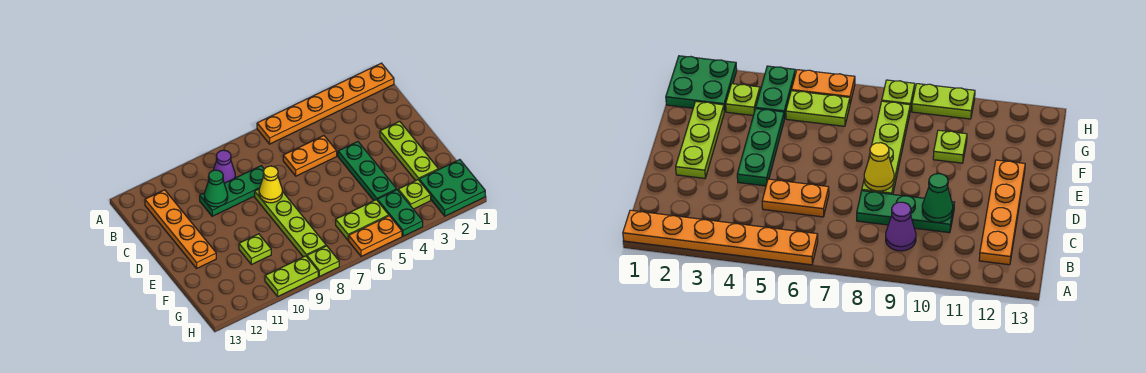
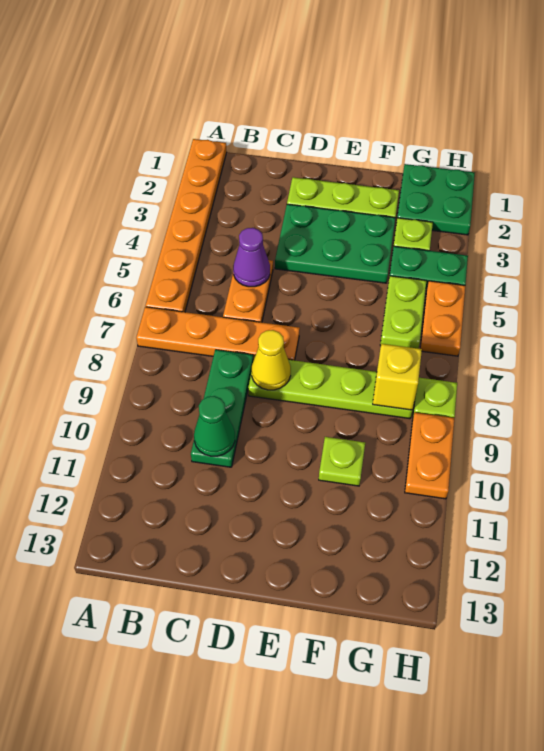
purple cone B9 level 1 -> purple cone C5 level 2
orange plate B12:E12 level 1 -> orange plate A7:D7 level 1
green plate D4:F4 level 1 -> green plate D3:F4 level 1
none -> yellow brick G8 level 2
lime plate H9:H10 level 1 -> orange plate H9:H10 level 1

